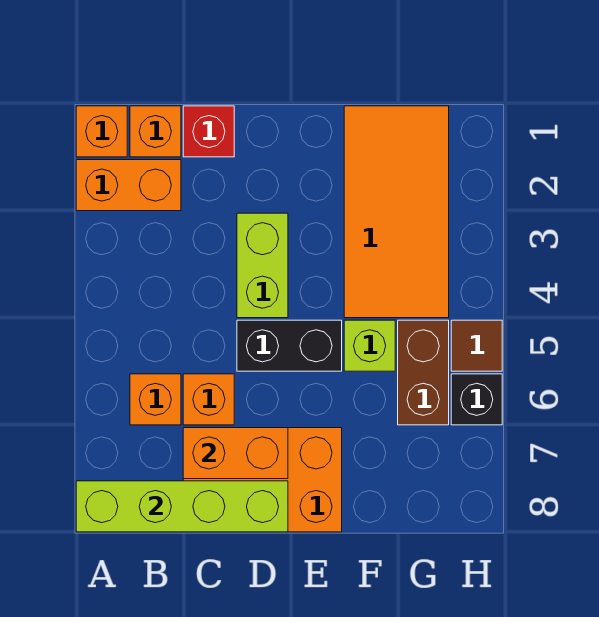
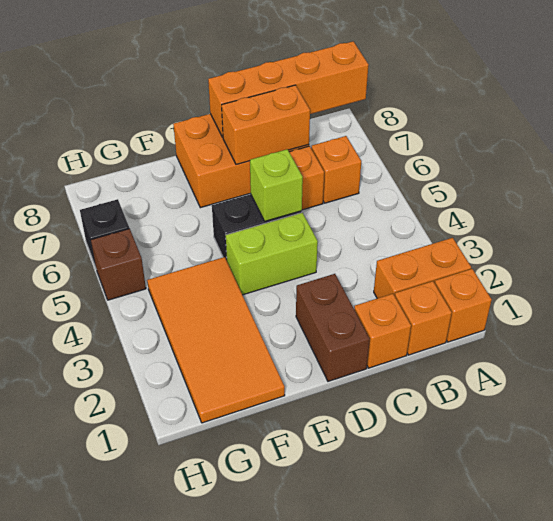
lime brick A8:D8 level 2 -> orange brick A8:D8 level 2
red brick C1 level 1 -> orange brick C1 level 1
lime brick D3:D4 level 1 -> lime brick D4:E4 level 1
lime brick F5 level 1 -> lime brick D5 level 2
brown brick G5:G6 level 1 -> brown brick D1:D2 level 1
brown tile H5 level 1 -> brown brick H5 level 1

